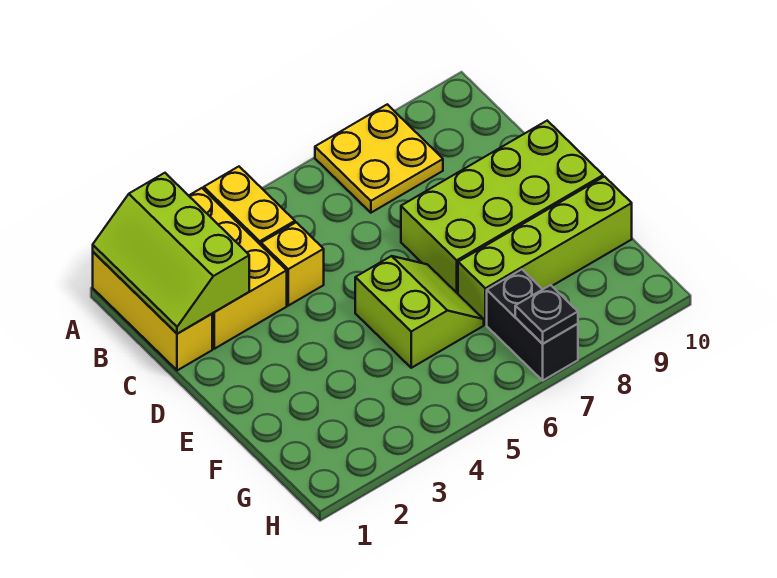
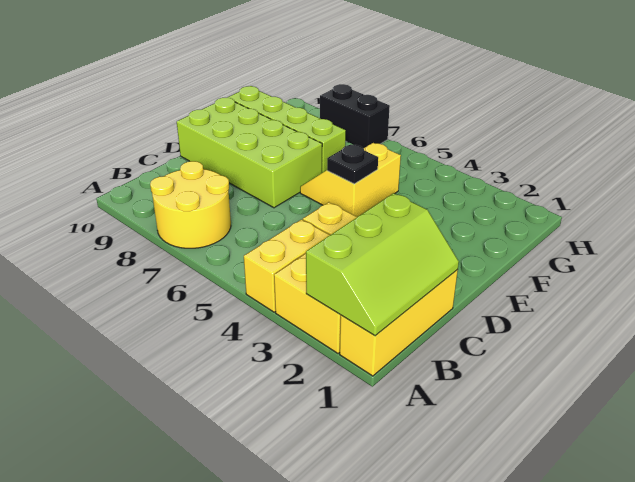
yellow plate A7:B8 level 1 -> yellow round brick A7:B8 level 1
lime slope E5:F6 level 1 top 5 -> yellow slope E5:F6 level 1 top 5
black brick G7:H7 level 1 -> black brick H7:H8 level 1
black plate H7 level 2 -> black plate E5 level 2

